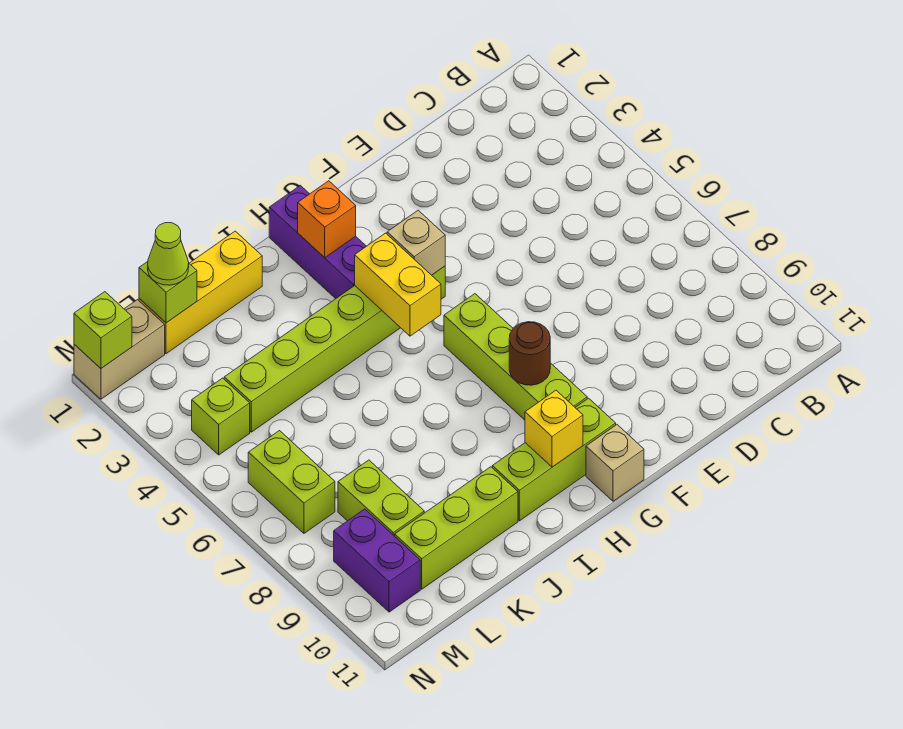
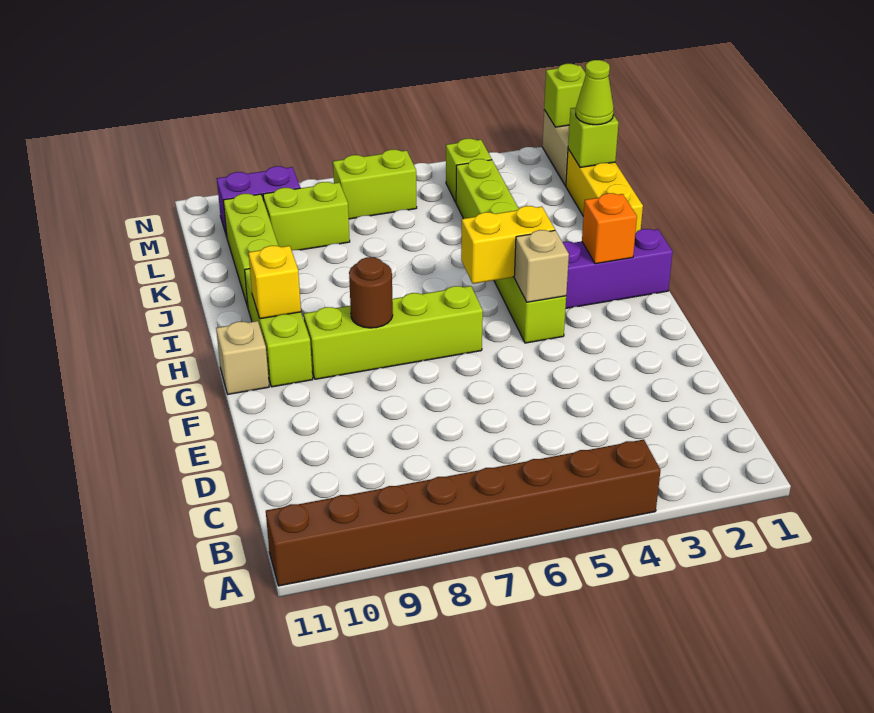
none -> brown brick A4:A11 level 1

